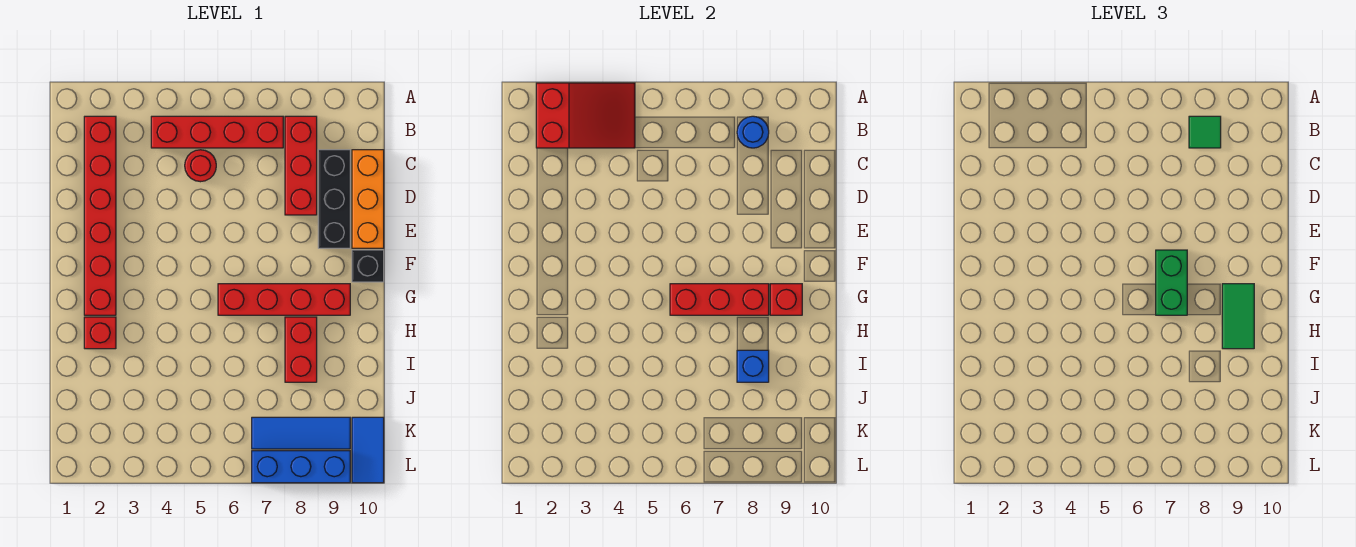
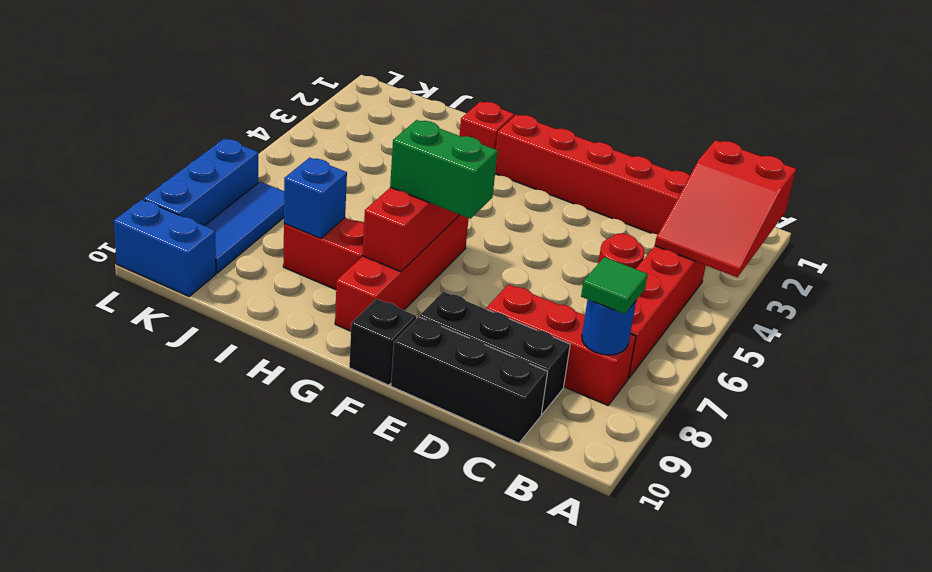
orange brick C10:E10 level 1 -> black brick C10:E10 level 1
red brick G9 level 2 -> none
green tile G9:H9 level 3 -> none
blue tile K10:L10 level 1 -> blue brick K10:L10 level 1

